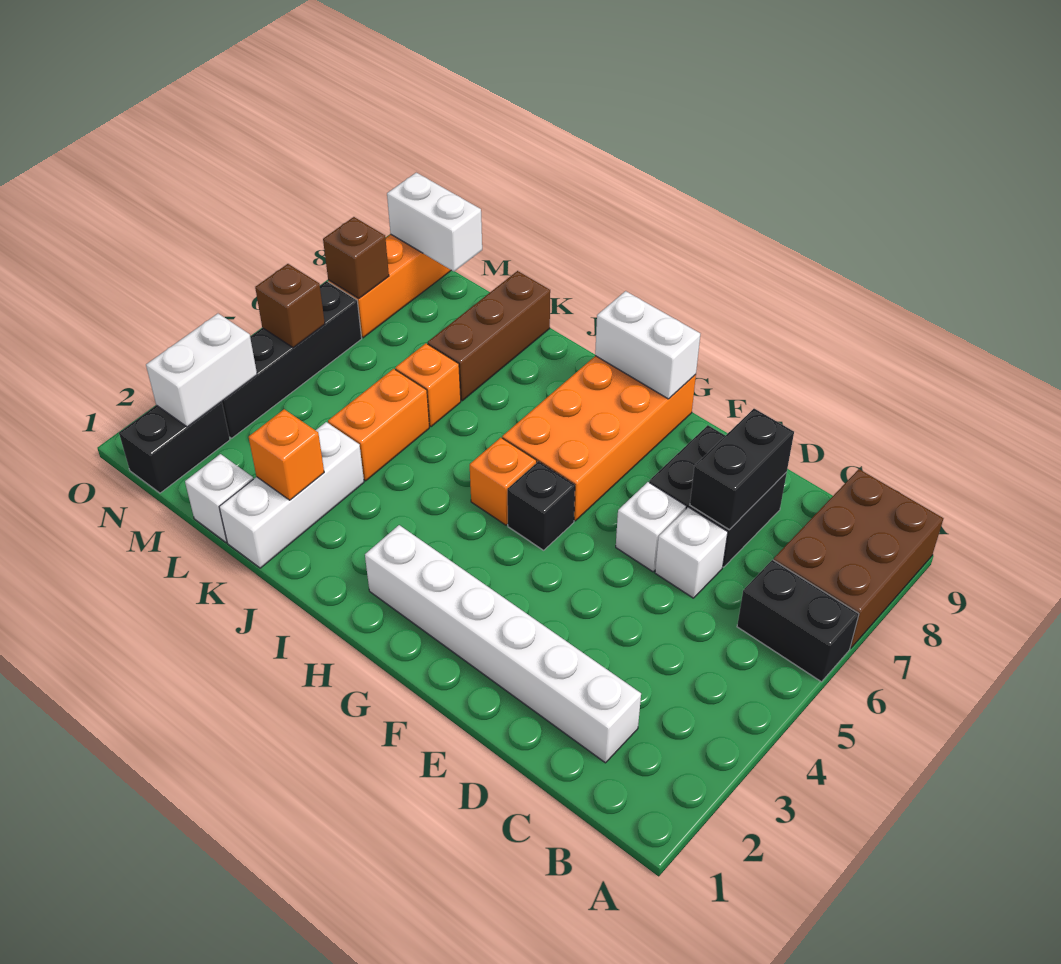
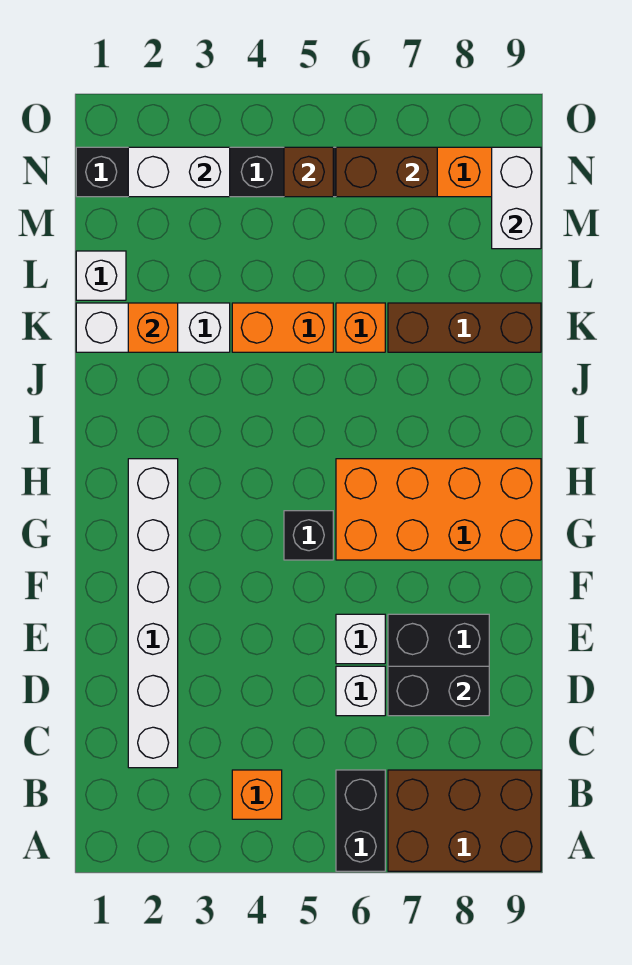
white brick G9:H9 level 2 -> none
orange brick H5 level 1 -> orange brick B4 level 1
brown brick N7 level 2 -> brown brick N6:N7 level 2

